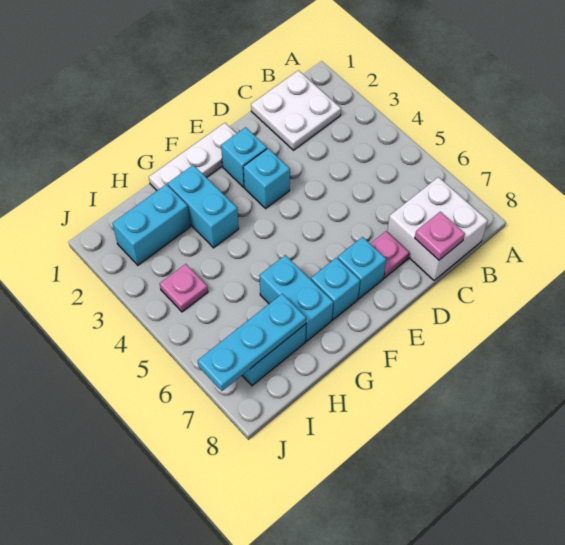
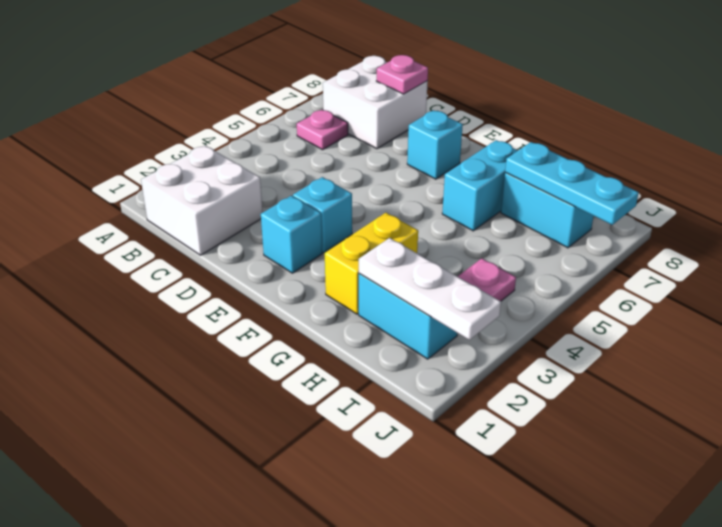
white plate B1:C2 level 1 -> white brick B1:C2 level 1
pink plate D7 level 1 -> pink plate B6 level 1
white plate E1:G1 level 1 -> white plate H2:J2 level 2
cyan brick F7 level 1 -> none
cyan brick G2:G3 level 1 -> yellow brick G2:G3 level 1

